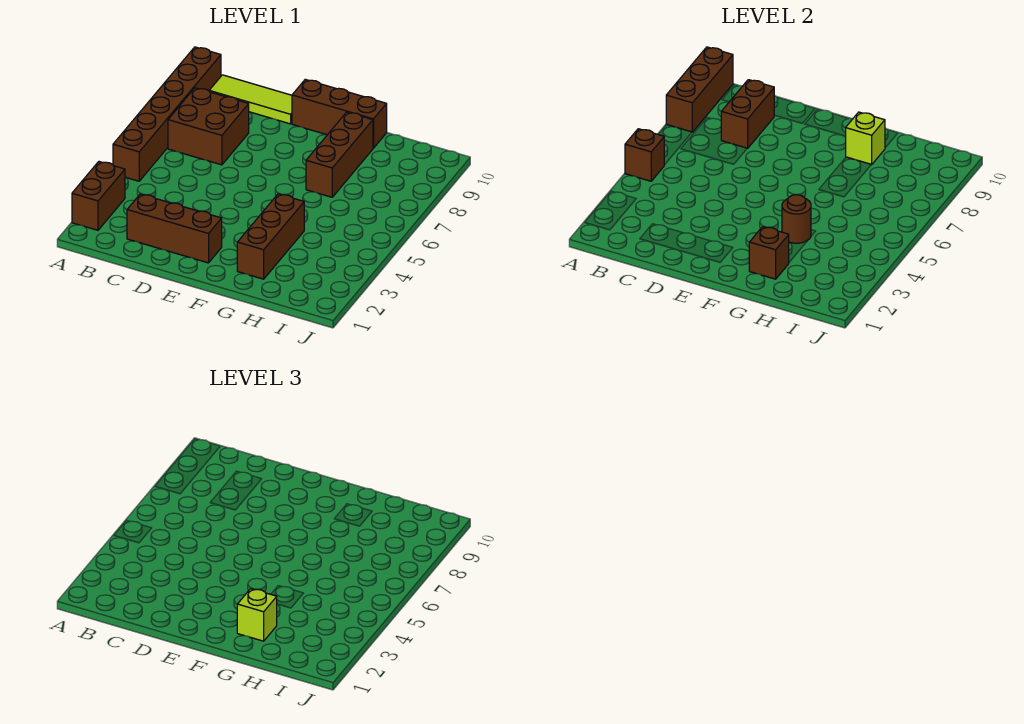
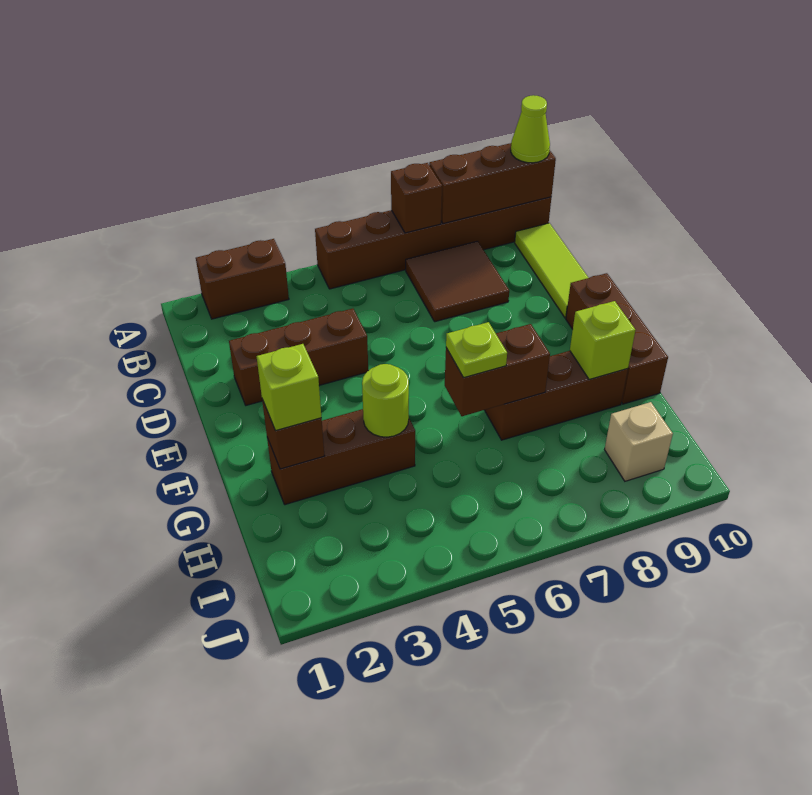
brown brick A5 level 2 -> brown brick A7 level 2
none -> lime cone A10 level 3
brown brick B7:C8 level 1 -> brown tile B7:C8 level 1
brown brick C2:E2 level 1 -> brown brick D2:D4 level 1
brown brick C8:C9 level 2 -> brown brick G6:G7 level 2
brown round brick G4 level 2 -> lime round brick G4 level 2
none -> lime plate G6 level 3
none -> tan brick I9 level 1

